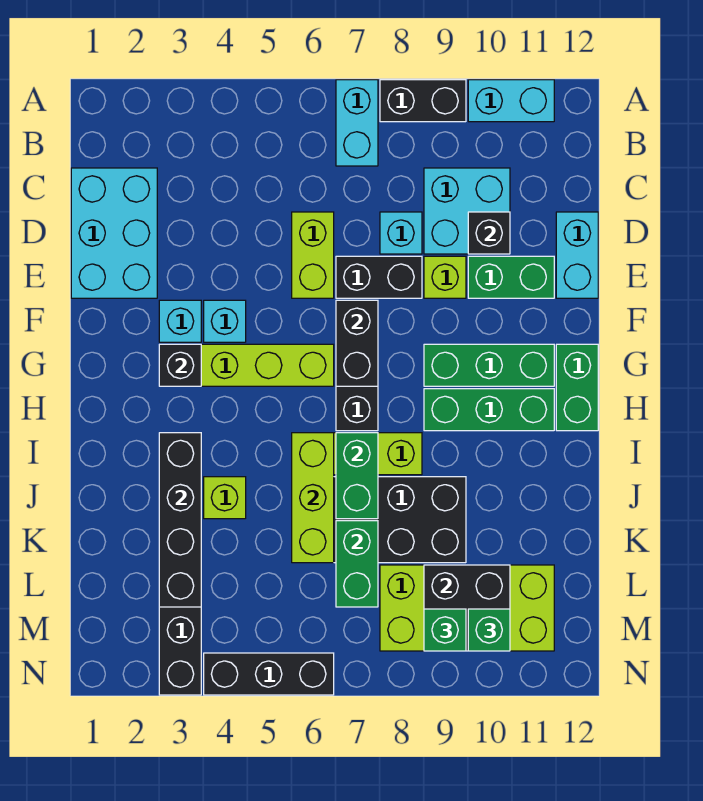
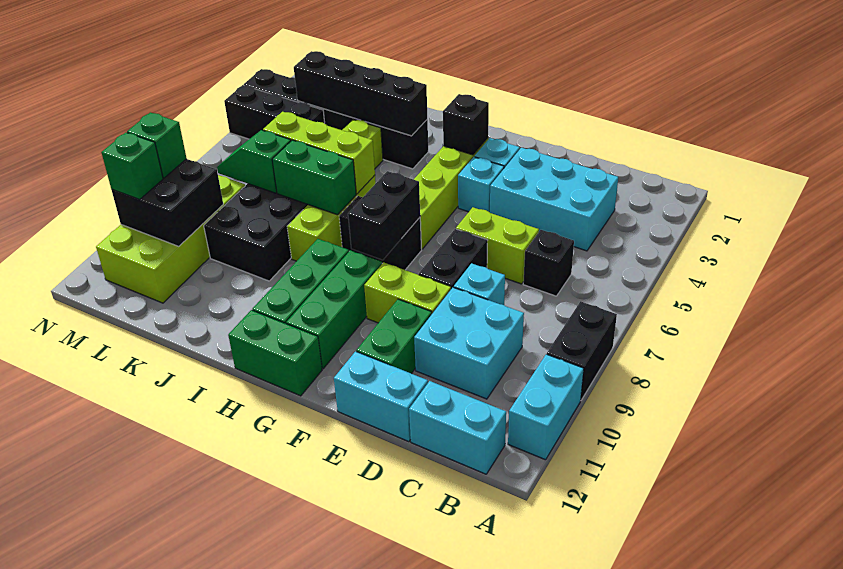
cyan brick A7:B7 level 1 -> cyan brick B12:C12 level 1
cyan brick C1:E2 level 1 -> cyan brick C3:E4 level 1
black brick D10 level 2 -> black brick C6 level 1
lime brick E9 level 1 -> lime brick E9:F9 level 1
black brick F7:G7 level 2 -> black brick G7:G8 level 2
green brick K7:L7 level 2 -> green slope K7:L7 level 2 top K
black brick N4:N6 level 1 -> black brick L4:N4 level 1

